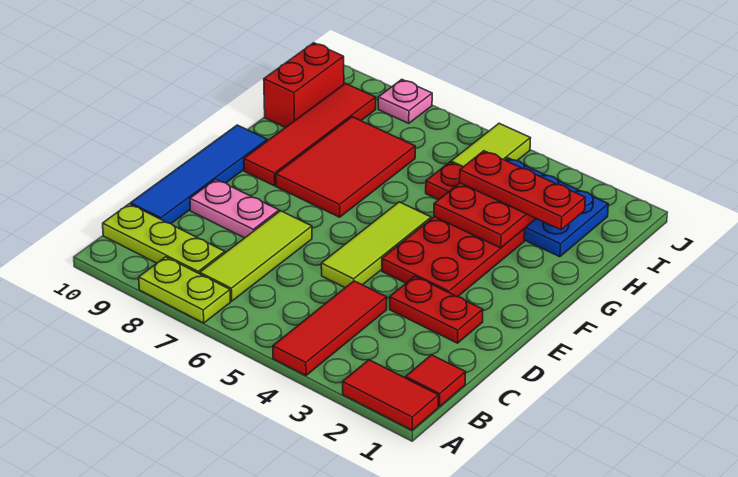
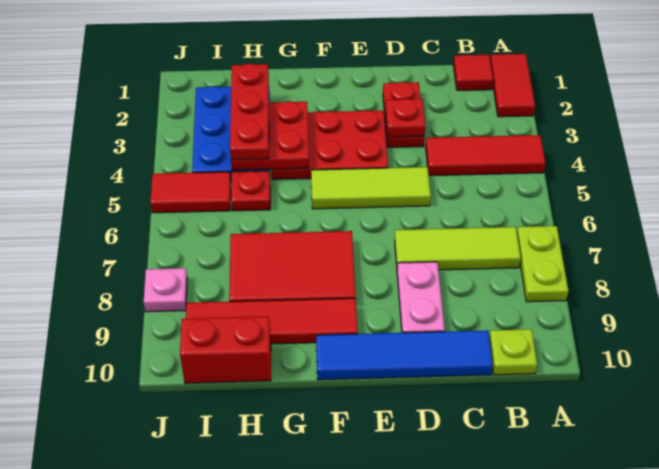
lime plate B8:B10 level 1 -> lime plate B10 level 1
none -> red plate D3 level 2
lime tile I5:J5 level 1 -> red tile I5:J5 level 1

